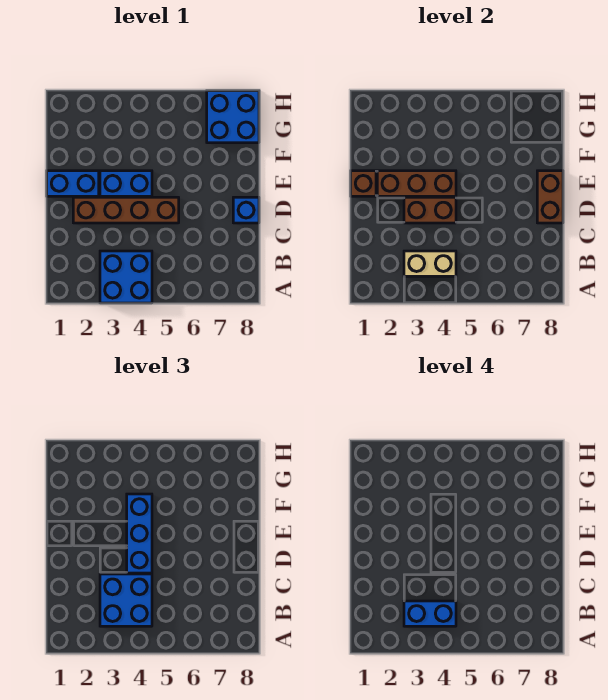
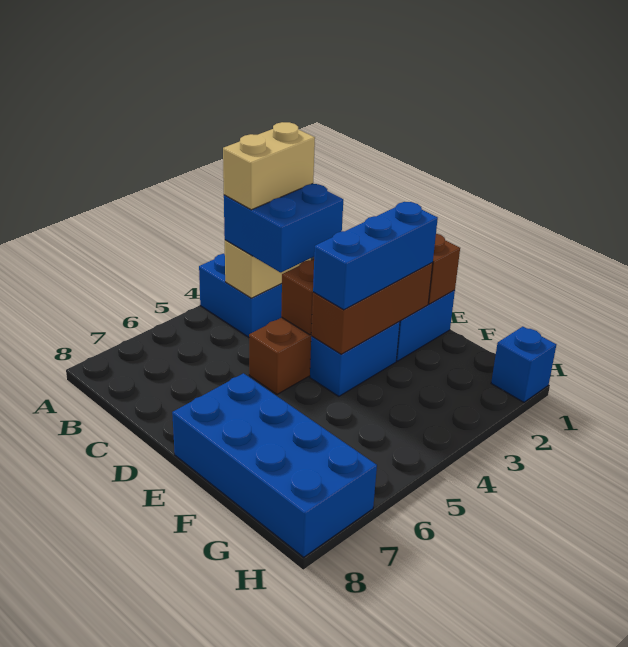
blue brick B3:B4 level 4 -> tan brick B3:B4 level 4
blue brick D4:F4 level 3 -> blue brick E2:E4 level 3
blue brick D8 level 1 -> blue brick H1 level 1
brown brick D8:E8 level 2 -> none
blue brick G7:H8 level 1 -> blue brick E7:H8 level 1

